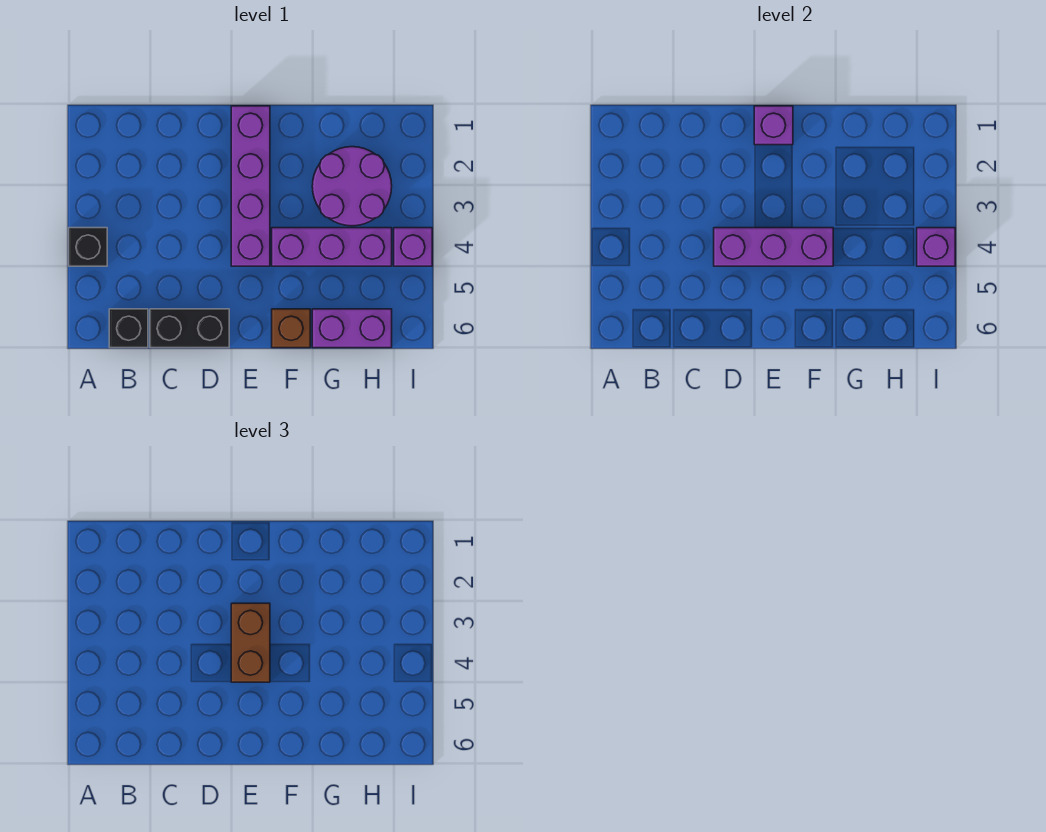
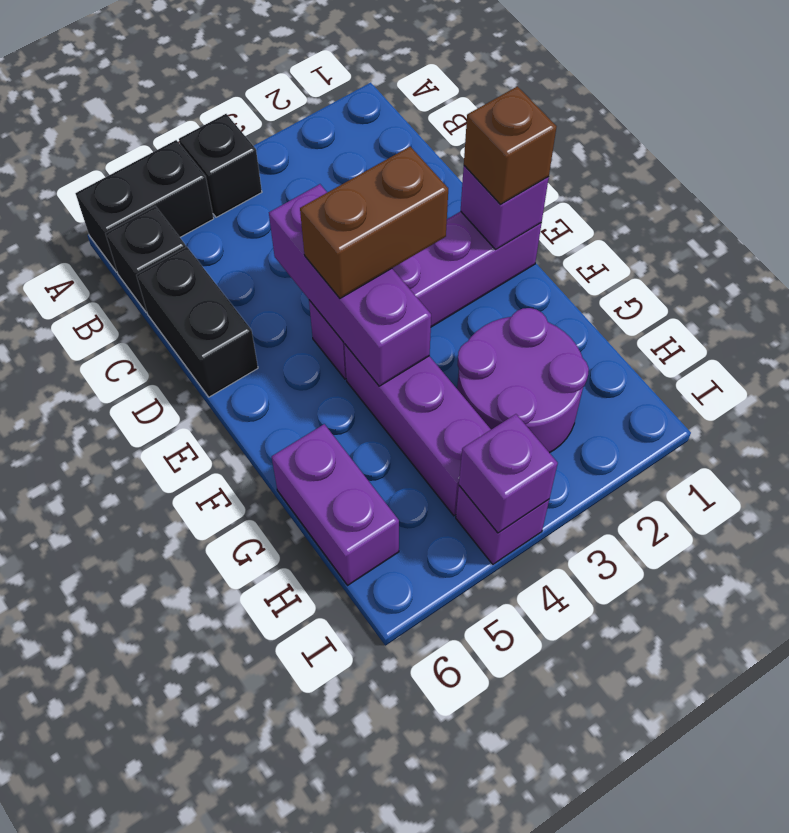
none -> black brick A5:A6 level 1
brown brick F6 level 1 -> brown brick E1 level 3

